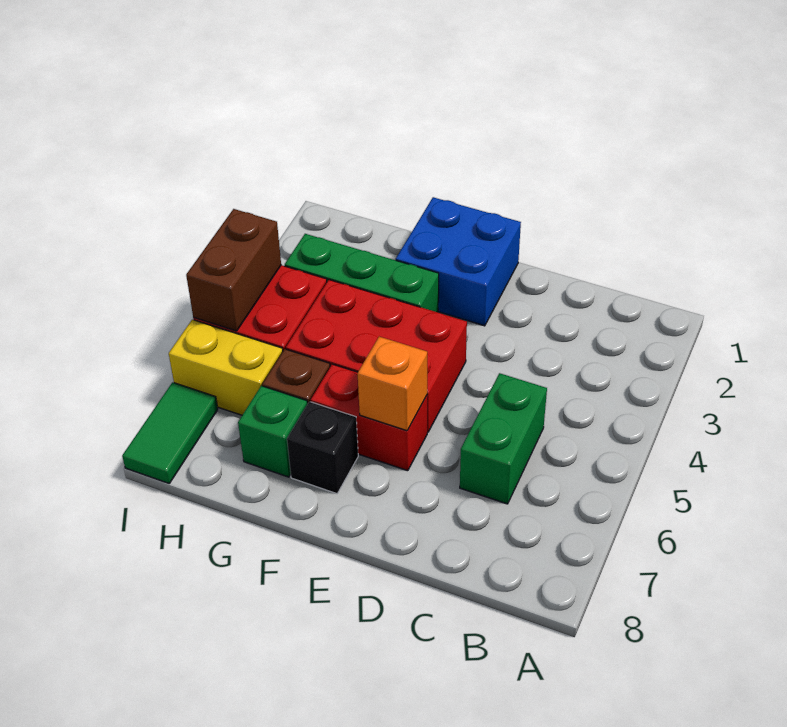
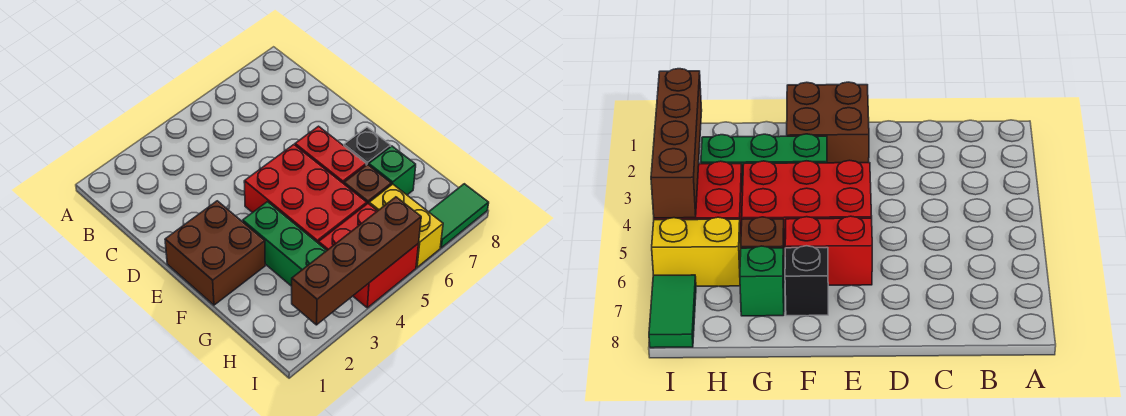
green brick C5:C6 level 1 -> none
blue brick E1:F2 level 1 -> brown brick E1:F2 level 1
orange brick E6 level 2 -> none
brown brick I4:I5 level 2 -> brown brick I2:I5 level 2

